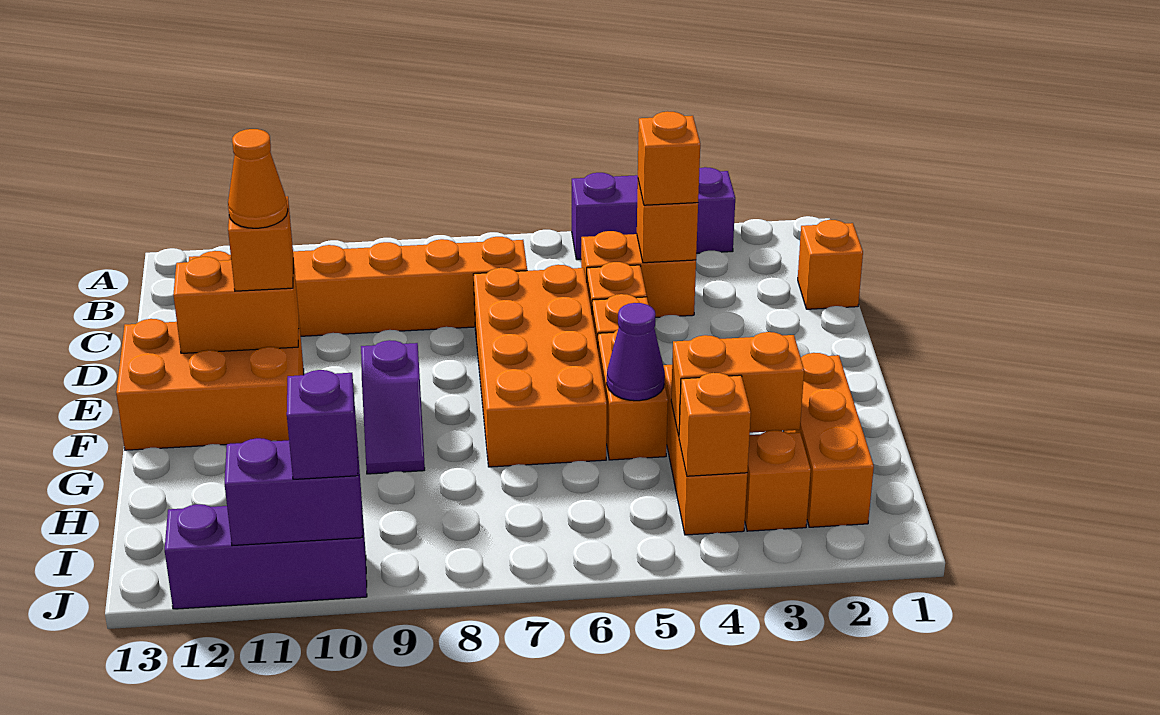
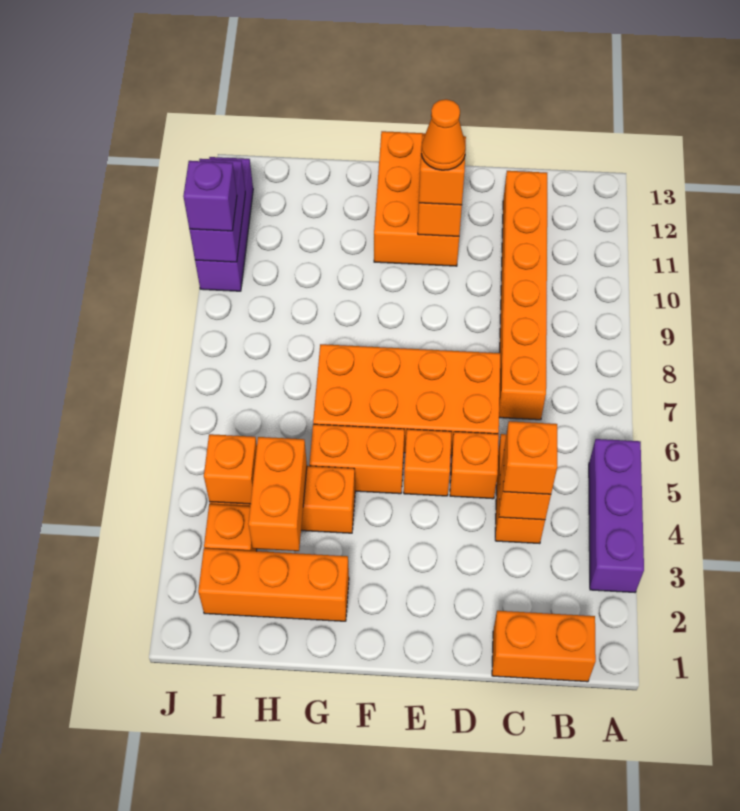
orange brick C1 level 1 -> orange brick B1:C1 level 1
purple slope F9:G9 level 1 top F -> none
purple cone G5 level 2 -> none

